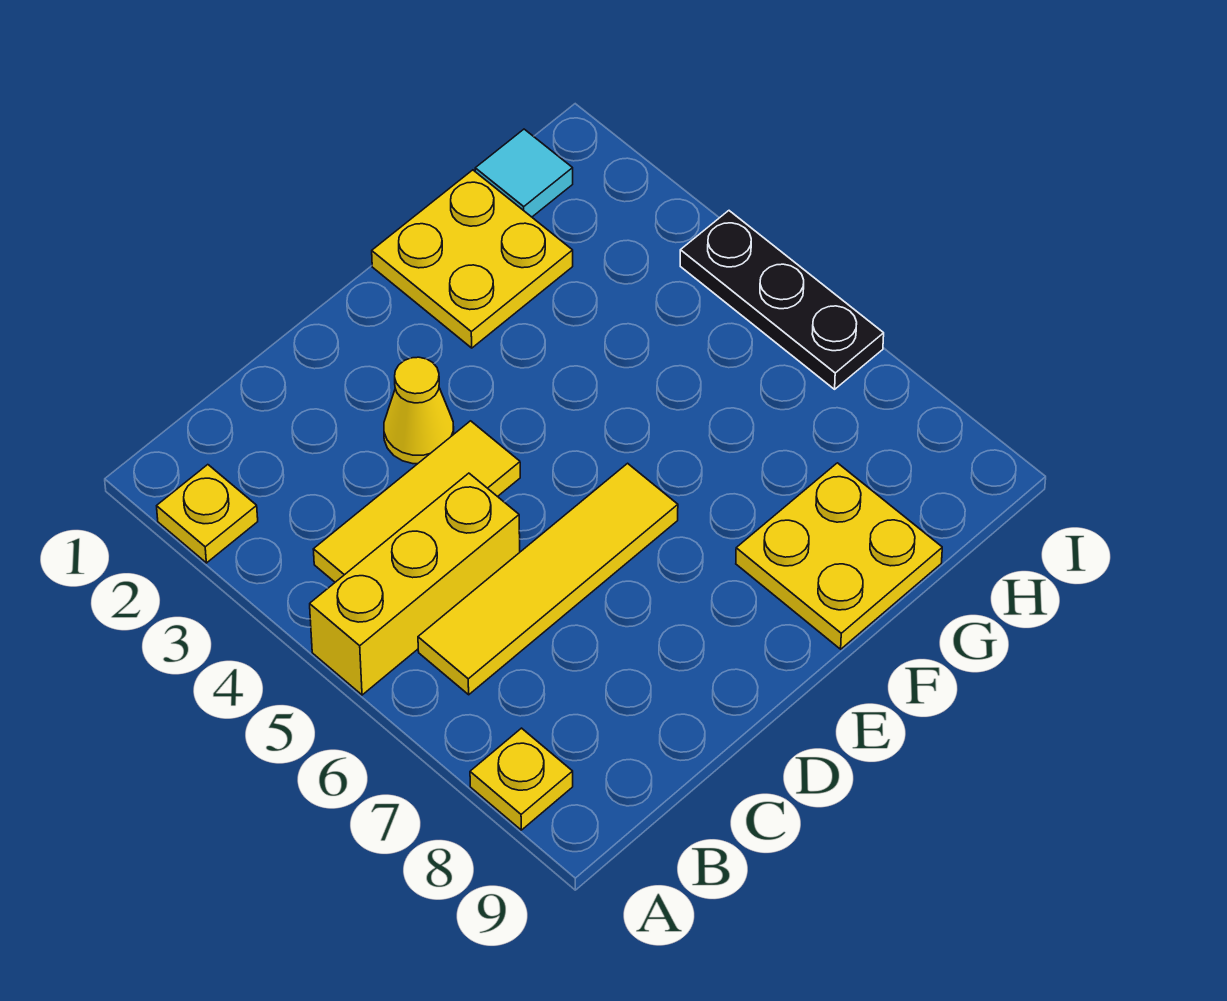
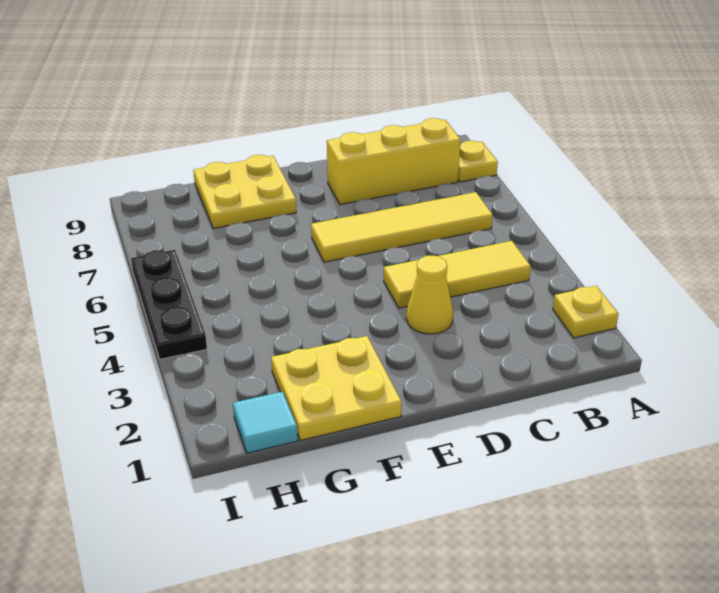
yellow brick A5:C5 level 1 -> yellow brick B8:D8 level 1

